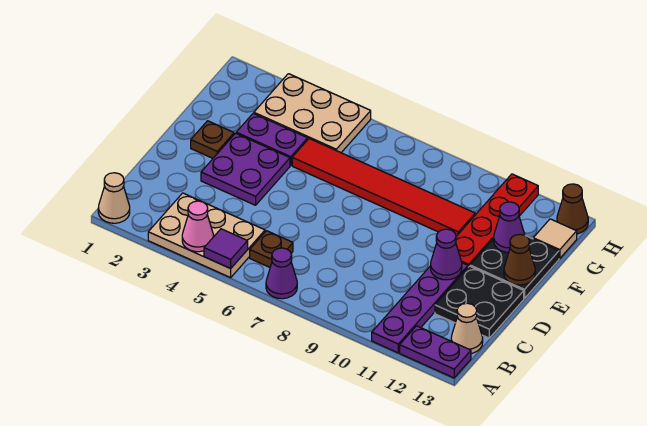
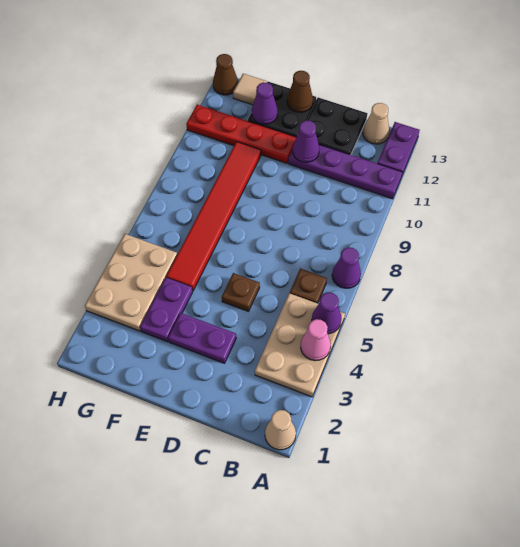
purple tile A5 level 2 -> purple cone A5 level 2
purple plate D3:E4 level 1 -> purple plate D3:E3 level 1
brown plate E2 level 1 -> brown plate D5 level 1

